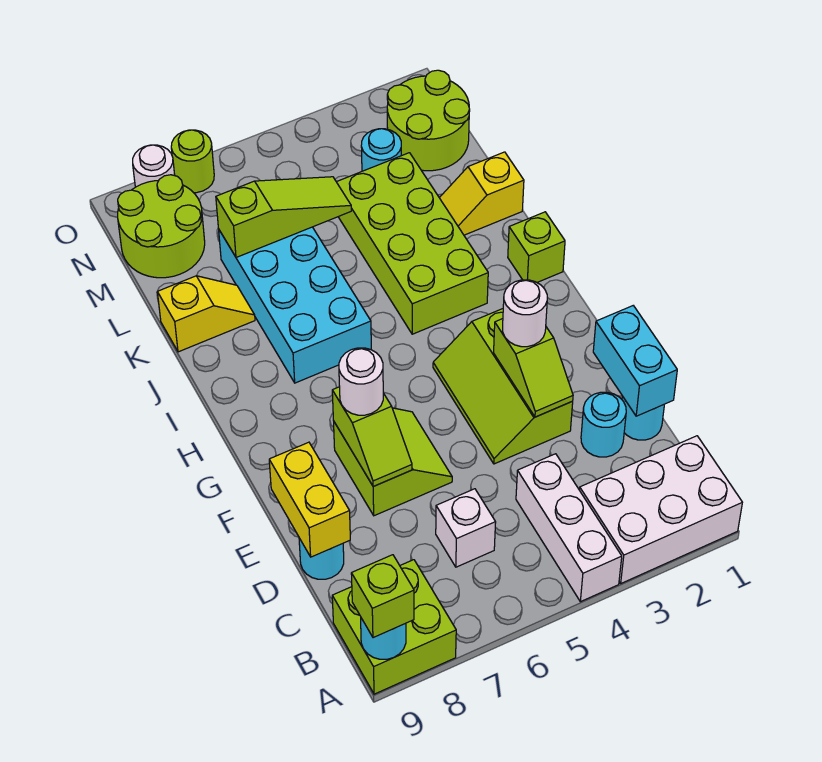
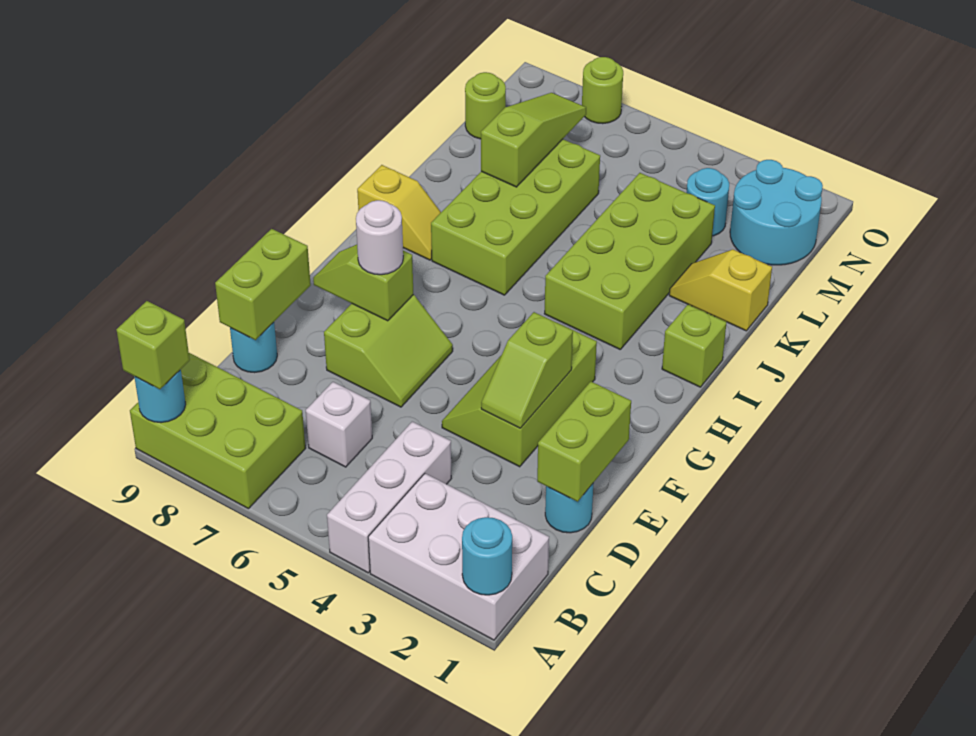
lime brick A8:B9 level 1 -> lime brick A7:B9 level 1
cyan brick D1:E1 level 2 -> lime brick D1:E1 level 2
cyan round brick D2 level 1 -> cyan round brick A1 level 2
yellow brick D9:E9 level 2 -> lime brick D9:E9 level 2
lime slope E7:F7 level 2 top F -> lime slope F7:F8 level 2 top 7
white round brick F3 level 3 -> none
cyan brick I6:L7 level 1 -> lime brick I6:L7 level 1
yellow slope K8:K9 level 1 top 9 -> yellow slope I8:I9 level 1 top 9
lime slope L5:L7 level 2 top 7 -> lime slope K7:M7 level 2 top K
lime round brick M1:N2 level 1 -> cyan round brick M1:N2 level 1
lime round brick M8:N9 level 1 -> lime round brick M9 level 1
white round brick O8 level 1 -> none

